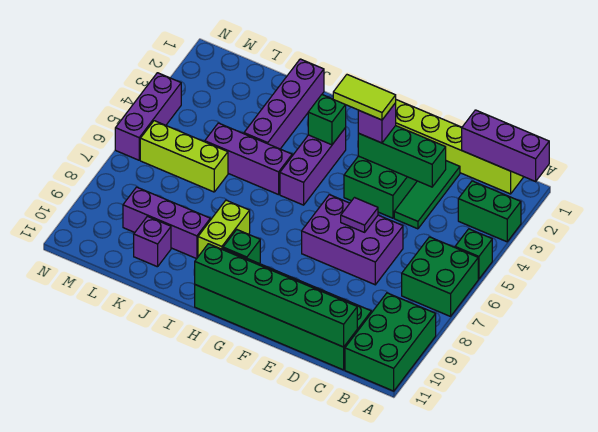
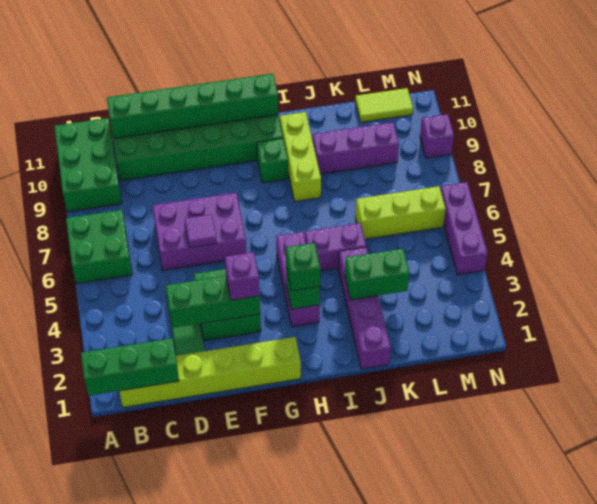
purple brick A1:C1 level 2 -> green brick A1:C1 level 2
green brick A3:B3 level 1 -> green brick J3:K3 level 2
green brick A5 level 1 -> green brick H3 level 3
lime tile F3:G3 level 4 -> lime tile L11:M11 level 1
purple brick I5:K5 level 1 -> purple brick I5:J5 level 1
lime brick I8:I9 level 1 -> lime brick I8:I10 level 1
purple brick K10 level 1 -> purple brick N9 level 1

